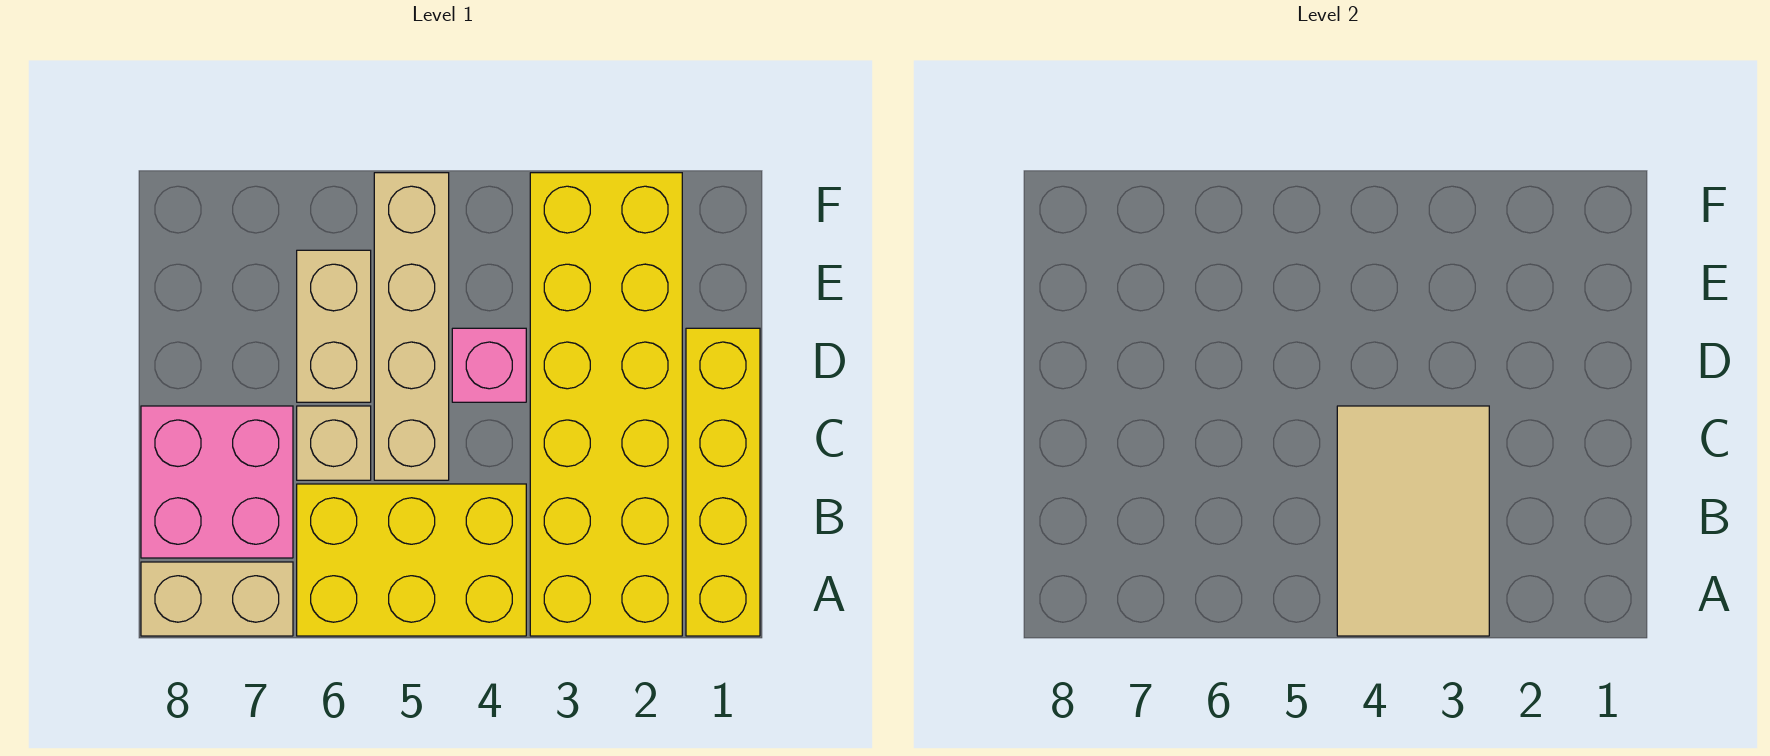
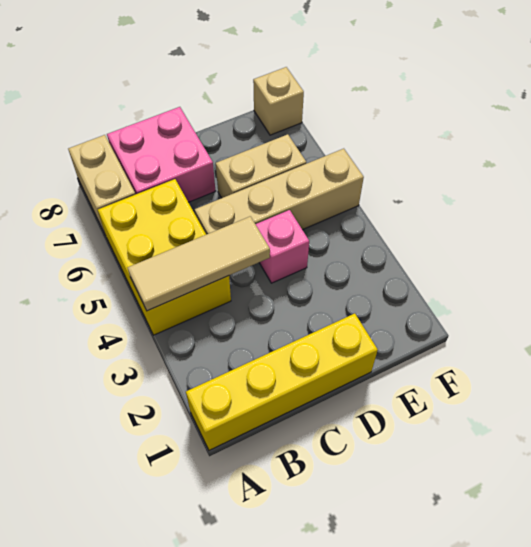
yellow brick A2:F3 level 1 -> none
tan tile A3:C4 level 2 -> tan tile A4:C4 level 2
tan brick C6 level 1 -> tan brick F8 level 1

